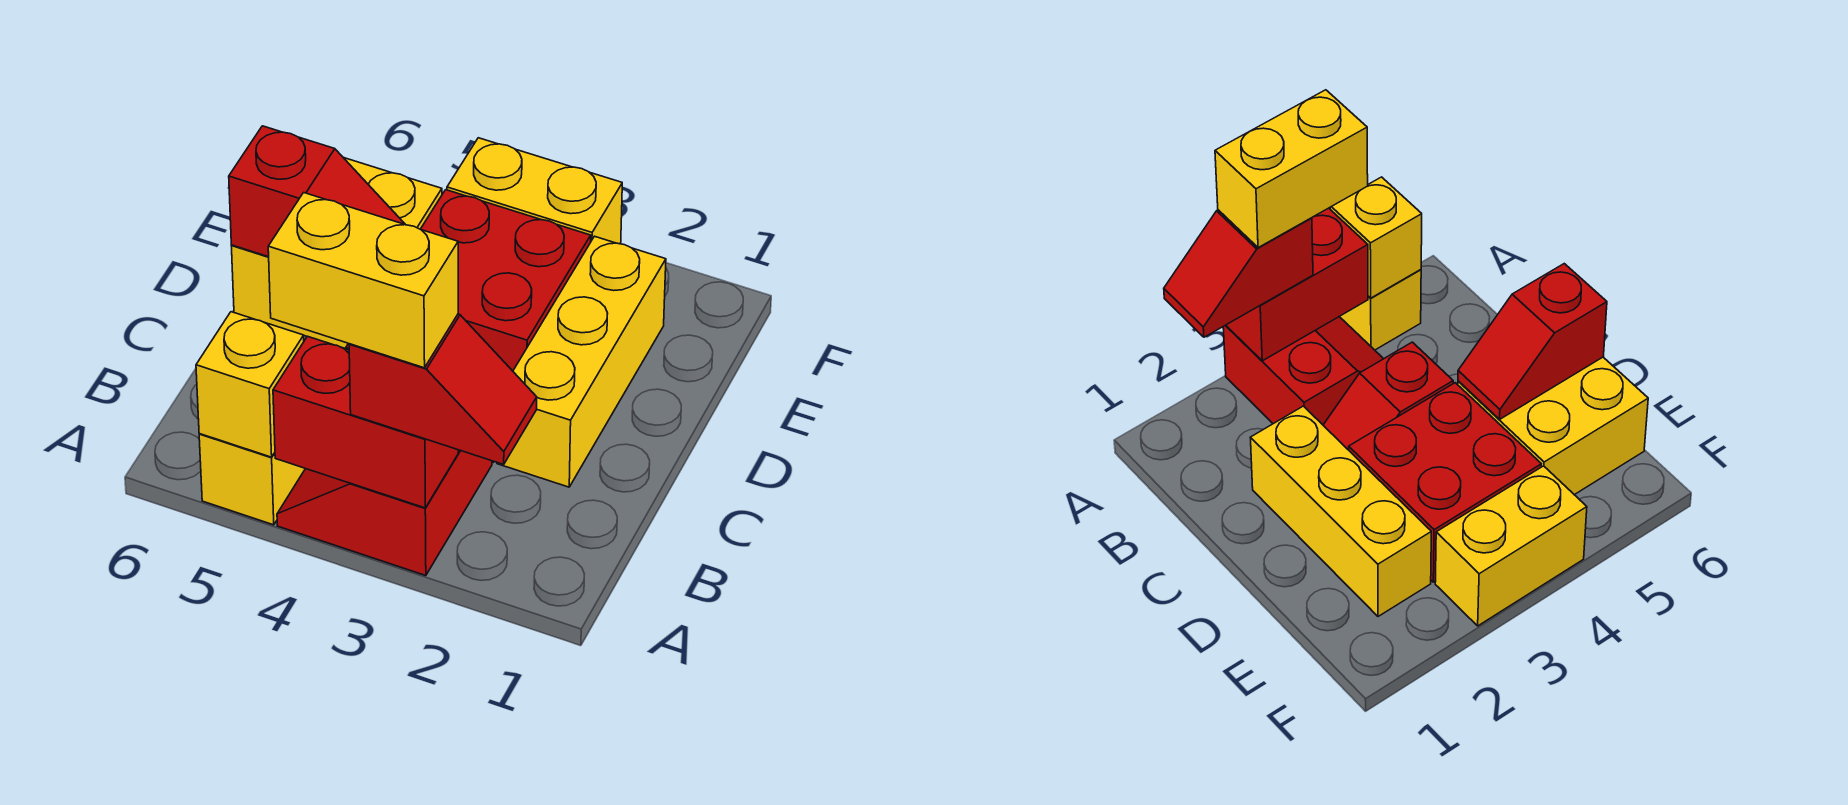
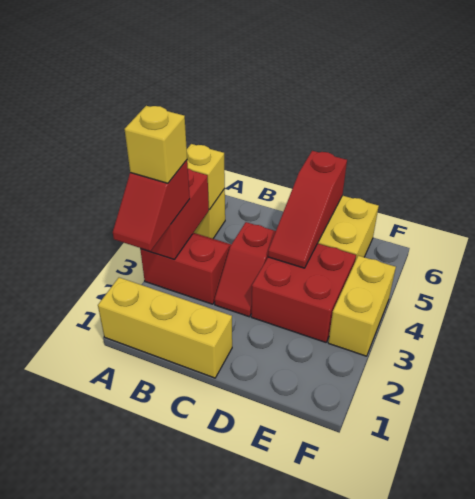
yellow brick A3:A4 level 4 -> yellow brick A3 level 4
yellow brick C2:E2 level 1 -> yellow brick A1:C1 level 1
red slope D5:D6 level 2 top 6 -> red slope D4:D6 level 2 top 6

